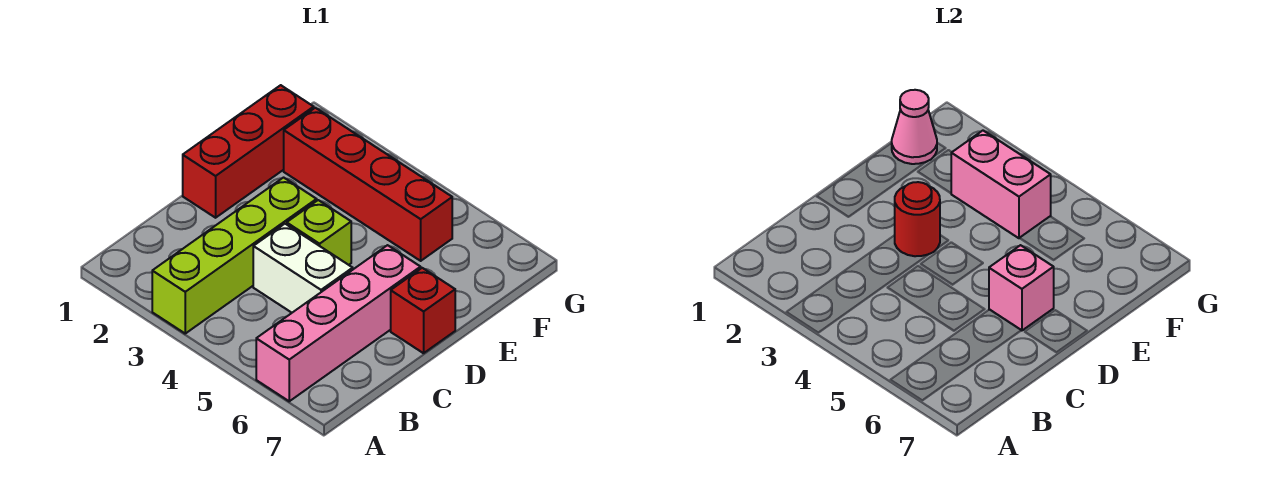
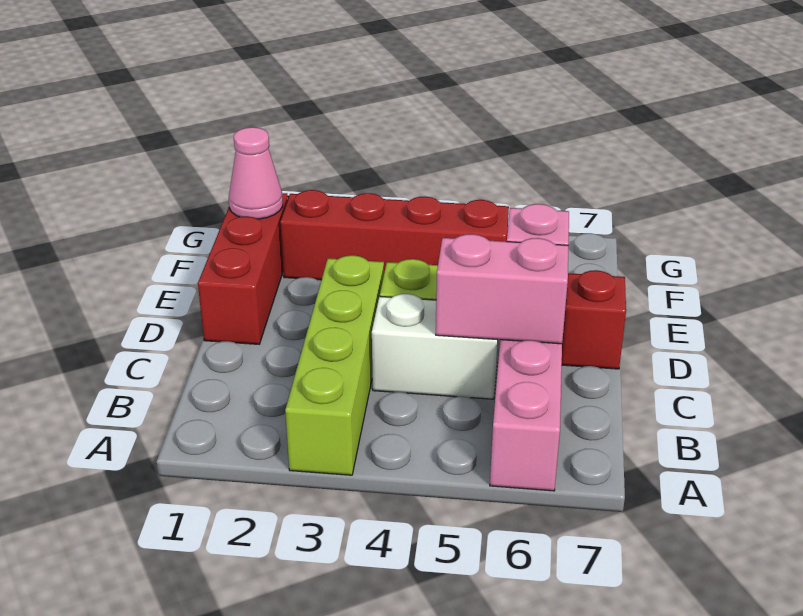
red round brick D3 level 2 -> none
pink brick F3:F4 level 2 -> pink brick C5:C6 level 2

